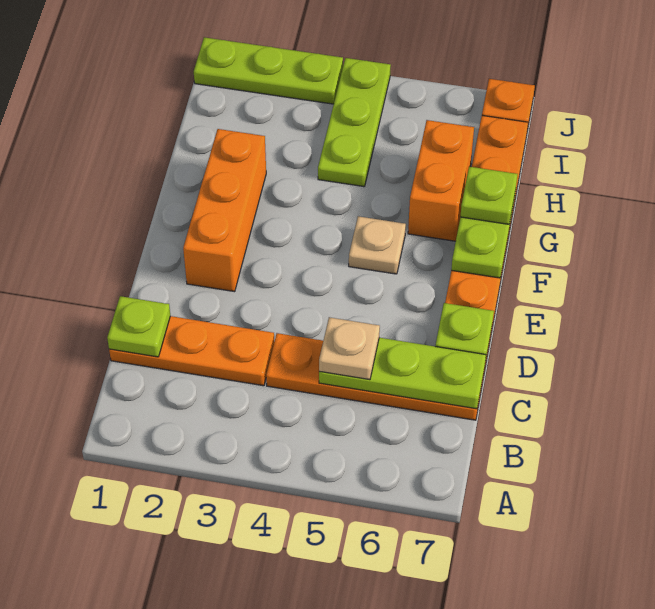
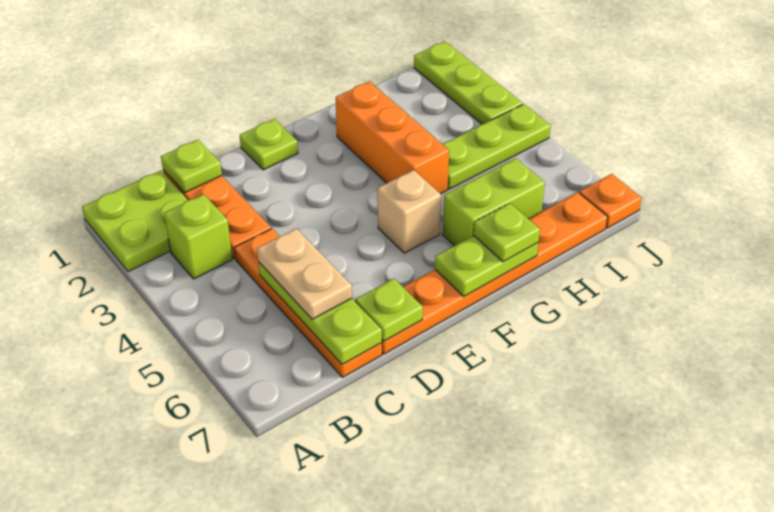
none -> lime plate A1:B2 level 1
none -> lime brick B3 level 1
tan plate C5 level 3 -> tan plate C5:C6 level 3
none -> lime plate E1 level 1
orange brick E2:G2 level 1 -> orange brick G2:G4 level 1
tan plate F5 level 1 -> tan brick F5 level 1
orange brick G6:H6 level 1 -> lime brick G6:H6 level 1

